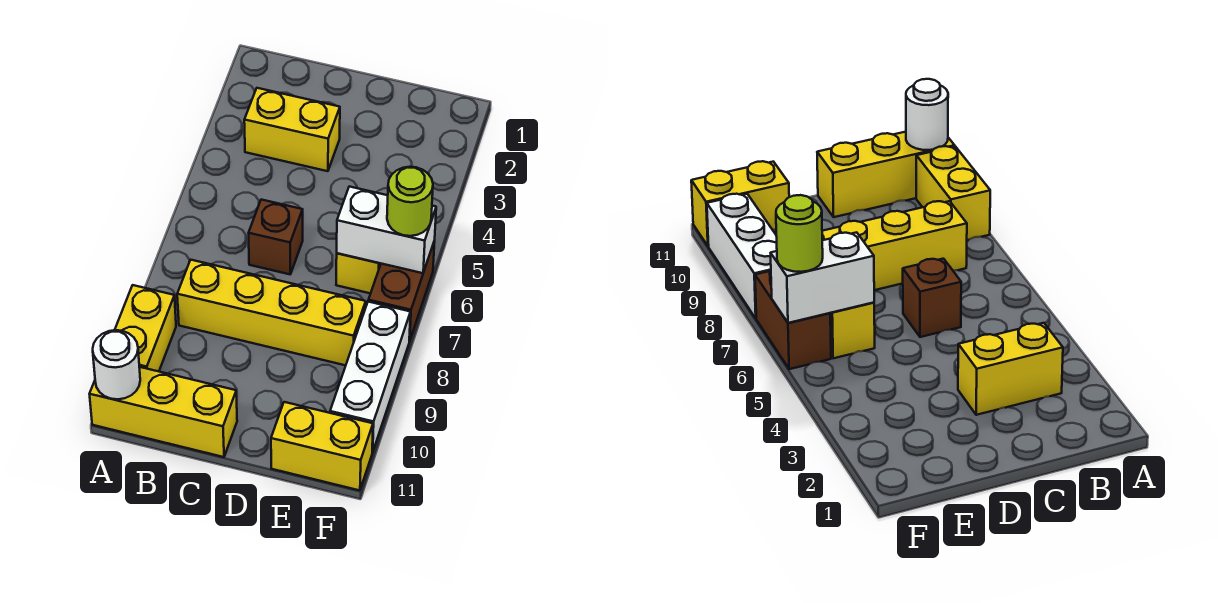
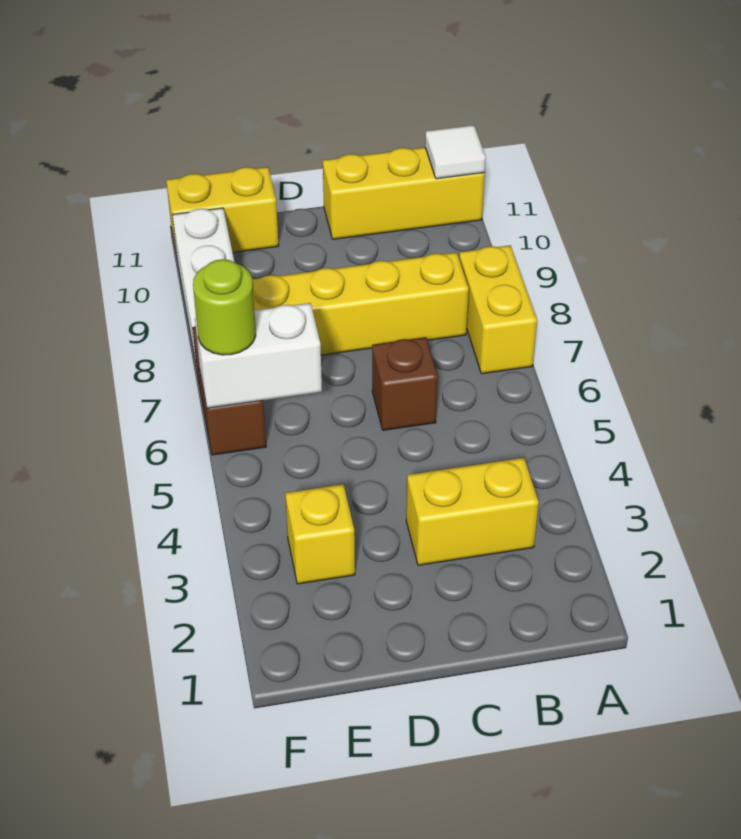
yellow brick A9:A10 level 1 -> yellow brick A7:A8 level 1
white round brick A11 level 2 -> white tile A11 level 2
yellow brick E6 level 1 -> yellow brick E3 level 1

